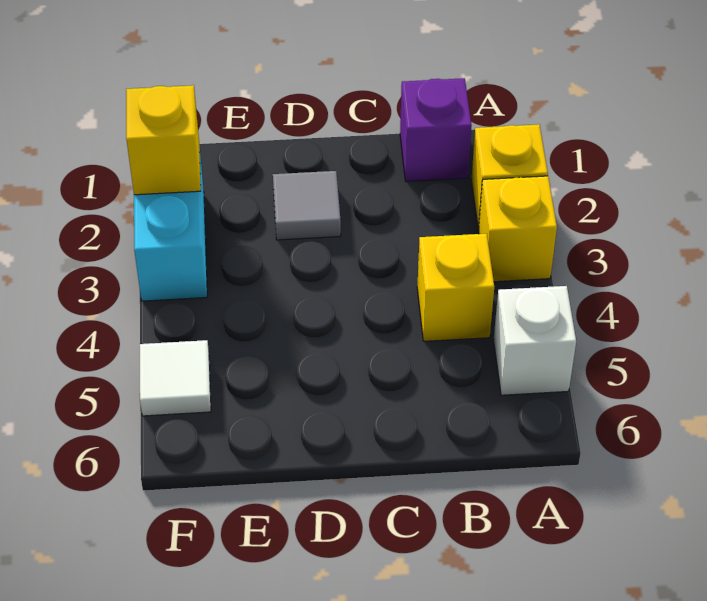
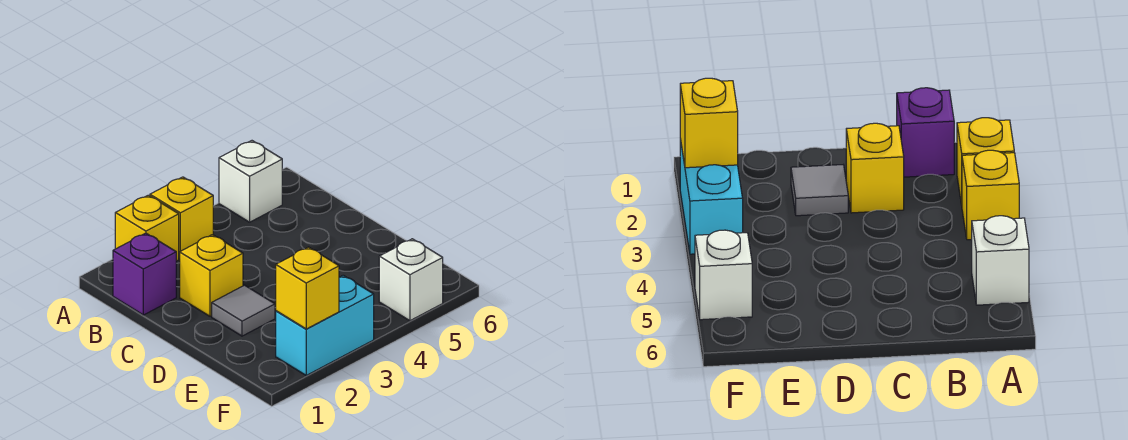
yellow brick B4 level 1 -> yellow brick C2 level 1
white tile F5 level 1 -> white brick F5 level 1

